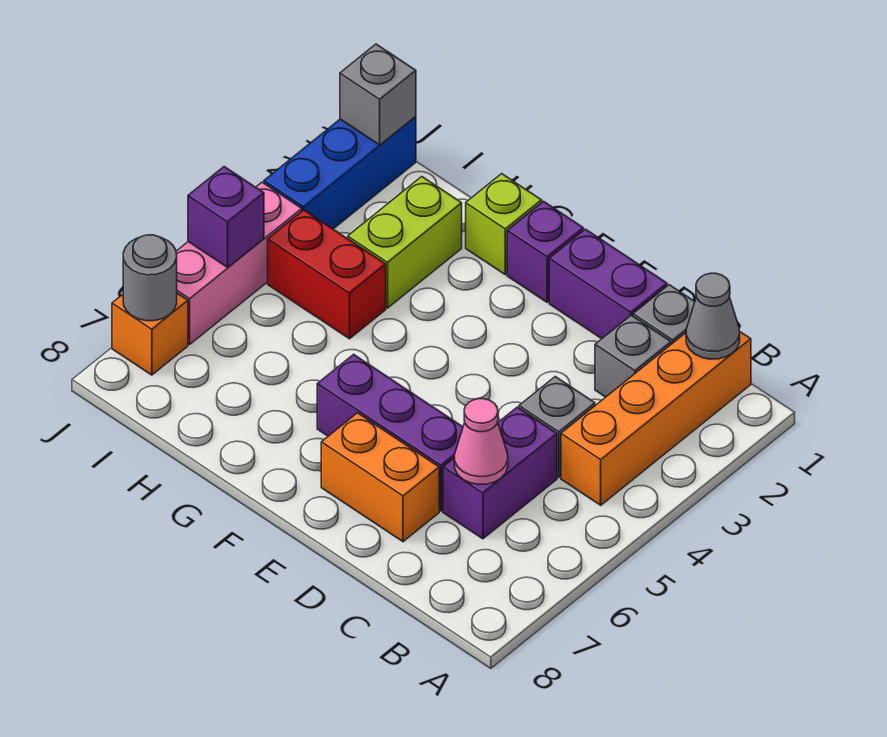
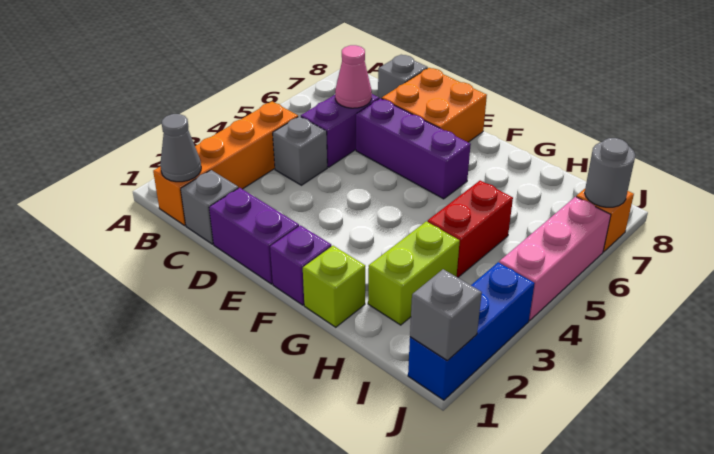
grey brick C2 level 1 -> grey brick C8 level 1
orange brick D7:E7 level 1 -> orange brick D7:E8 level 1
red brick H4:I4 level 1 -> red brick H4:H5 level 1
purple brick J5 level 2 -> none

